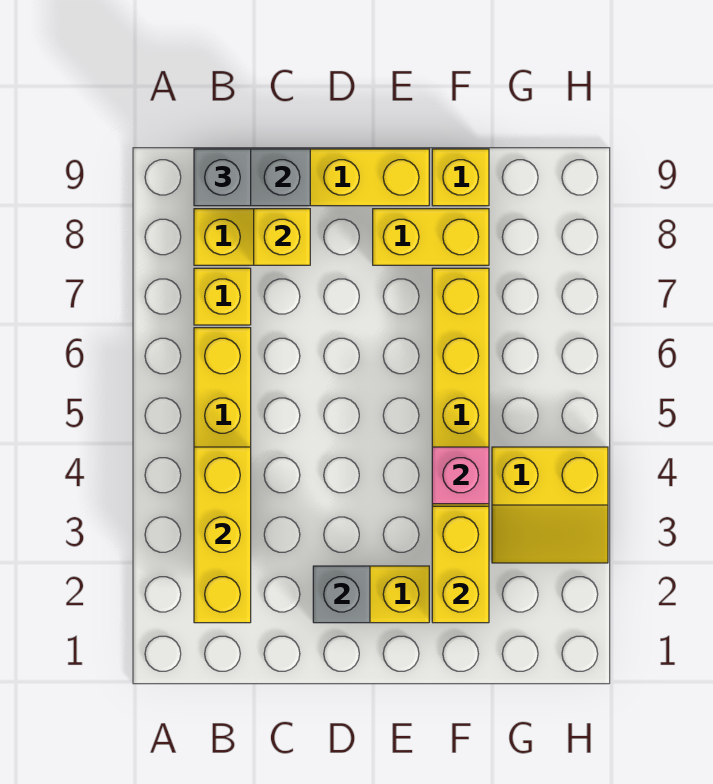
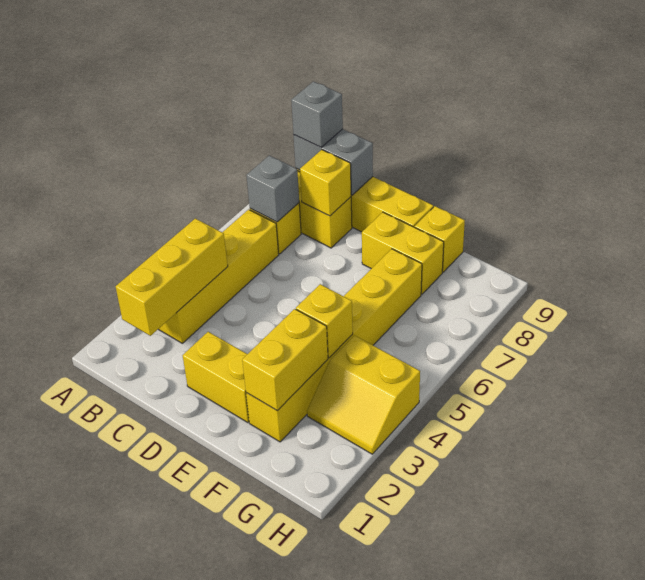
grey brick D2 level 2 -> grey brick B7 level 2
pink brick F4 level 2 -> yellow brick F4 level 2

